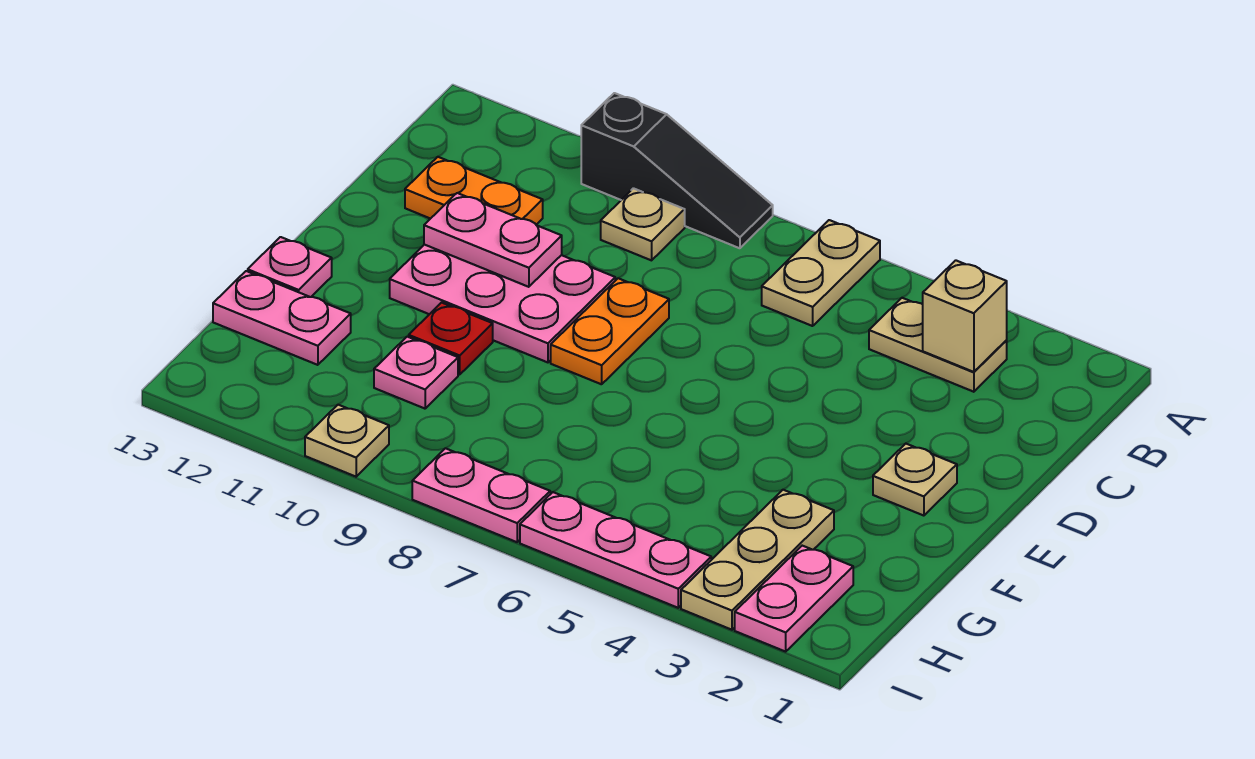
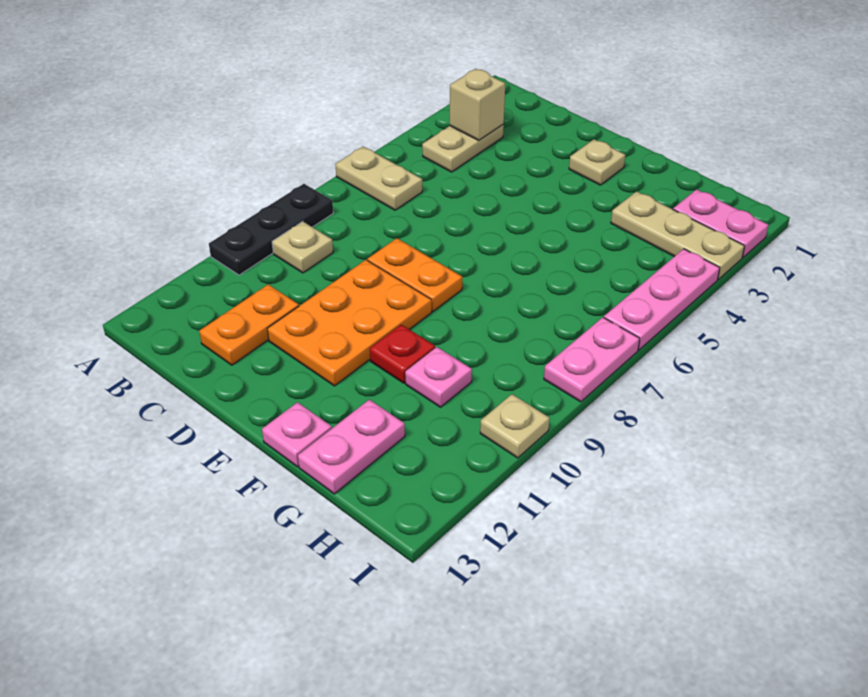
black slope A8:A10 level 1 top 10 -> black plate A8:A10 level 1
pink plate D9:E11 level 1 -> orange plate D9:E11 level 1
pink plate D10:D11 level 2 -> none

